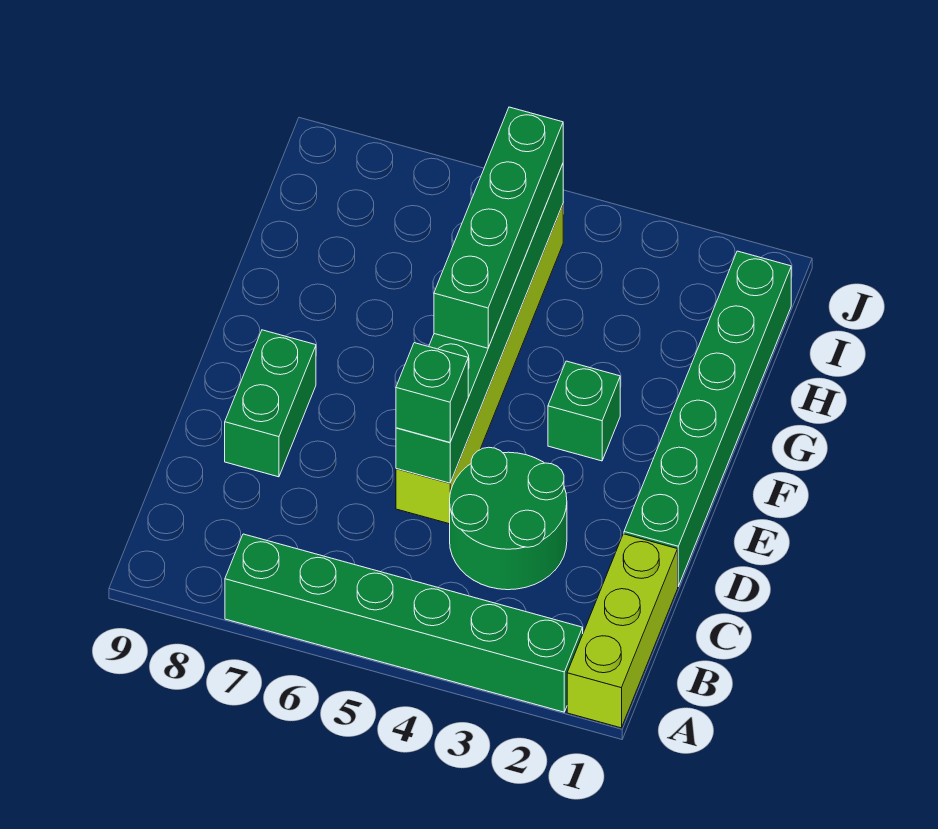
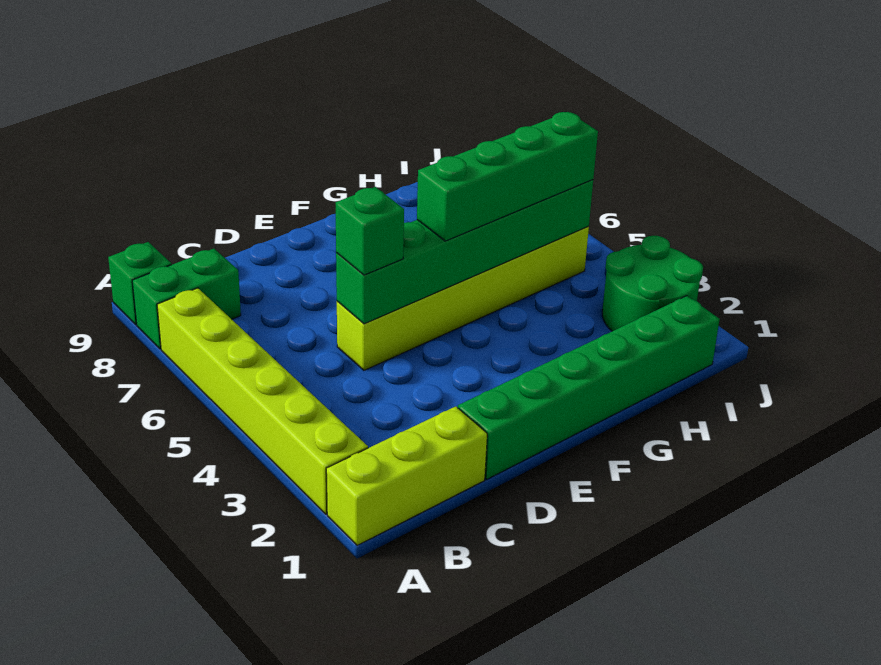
green brick A2:A7 level 1 -> lime brick A2:A7 level 1
green round brick C3:D4 level 1 -> green round brick I2:J3 level 1
green brick D8:E8 level 1 -> green brick A8:B8 level 1
green brick F3 level 1 -> green brick A9 level 1

